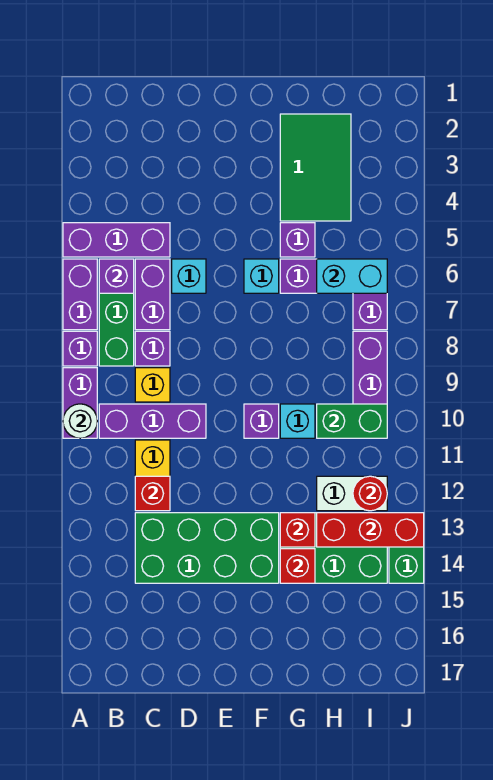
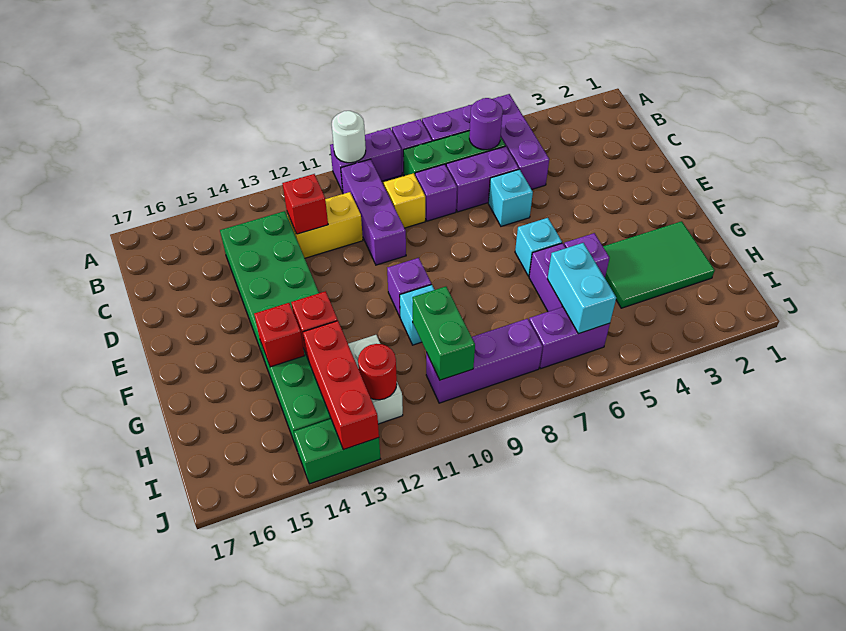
purple brick B6 level 2 -> purple round brick B6 level 2

